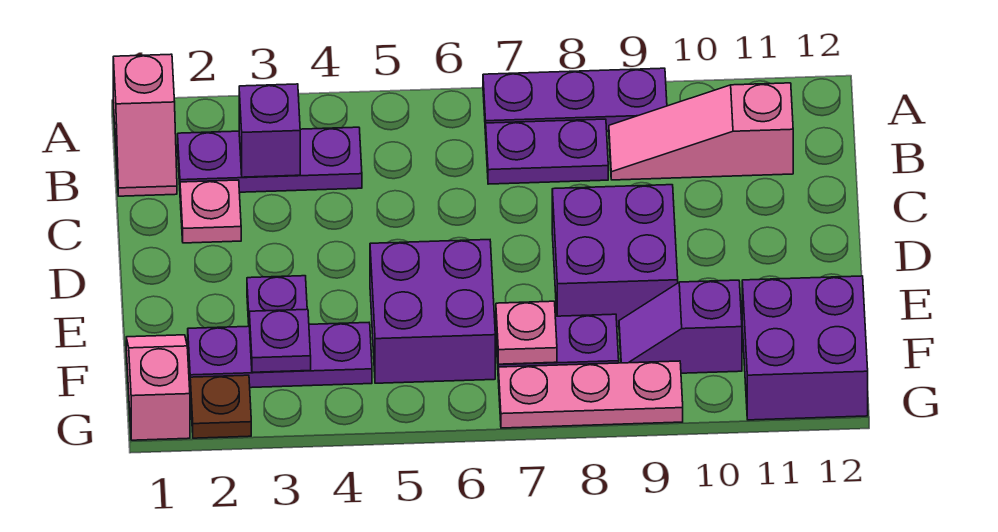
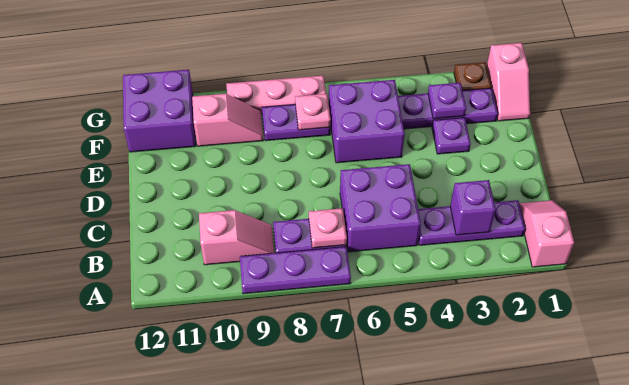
pink slope B9:B11 level 1 top 11 -> pink slope B9:B10 level 1 top 10
pink plate C2 level 1 -> pink plate B7 level 2
purple brick D8:E9 level 1 -> purple brick B5:C6 level 1
purple slope F9:F10 level 1 top 10 -> pink slope F9:F10 level 1 top 10

